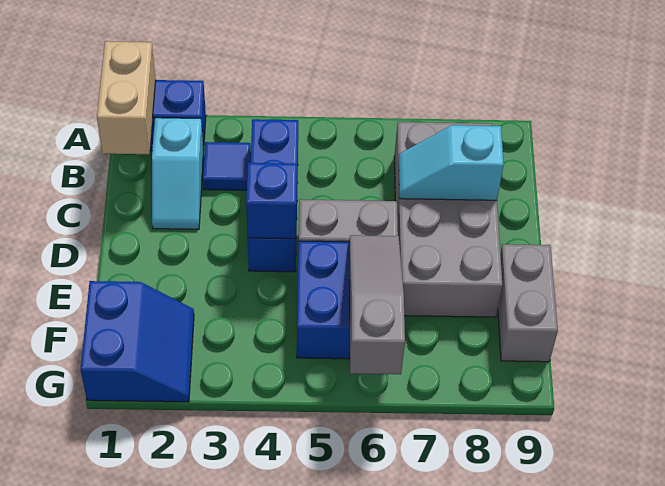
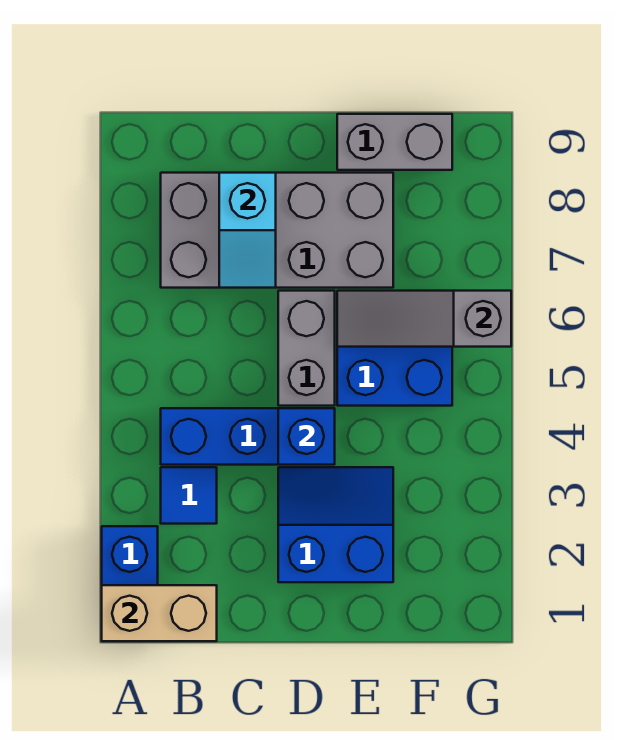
cyan slope B2:C2 level 1 top B -> none
blue slope F1:G2 level 1 top 1 -> blue slope D2:E3 level 1 top 2

